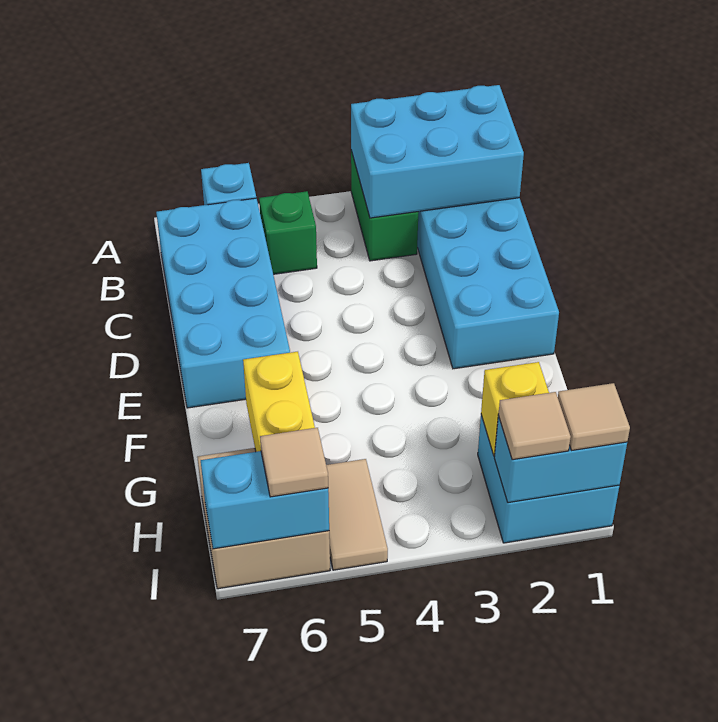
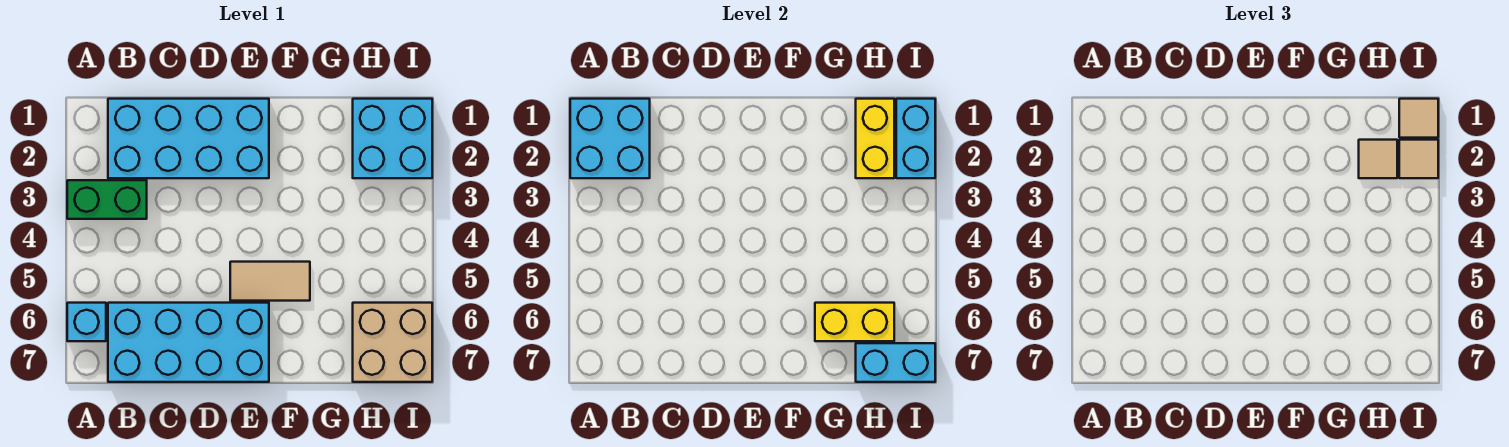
cyan brick A1:B3 level 2 -> cyan brick A1:B2 level 2
green brick B5 level 1 -> none
yellow brick H2 level 2 -> yellow brick H1:H2 level 2
tan tile H5:I5 level 1 -> tan tile E5:F5 level 1
cyan brick I6:I7 level 2 -> cyan brick H7:I7 level 2
tan tile I6 level 3 -> tan tile H2 level 3

